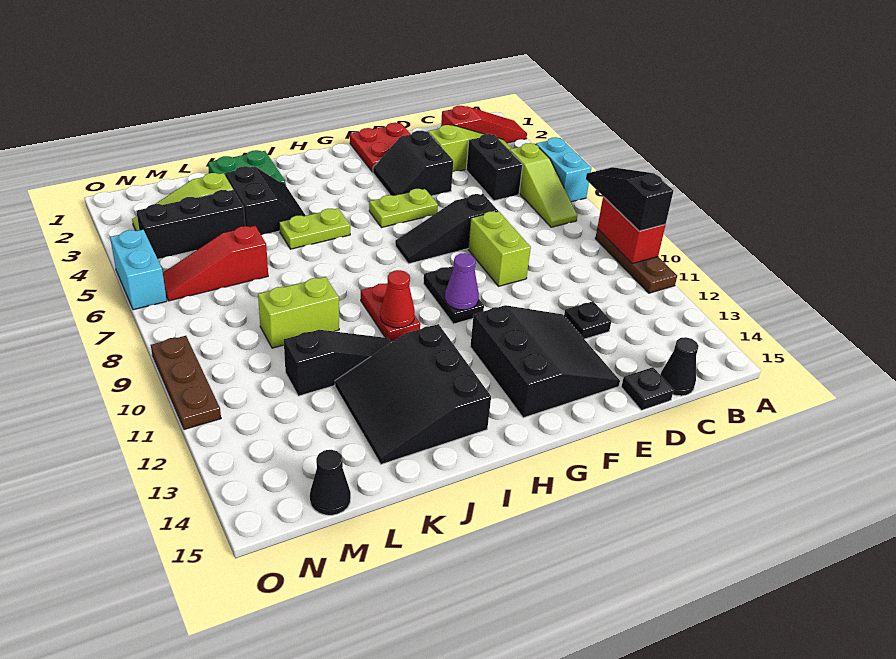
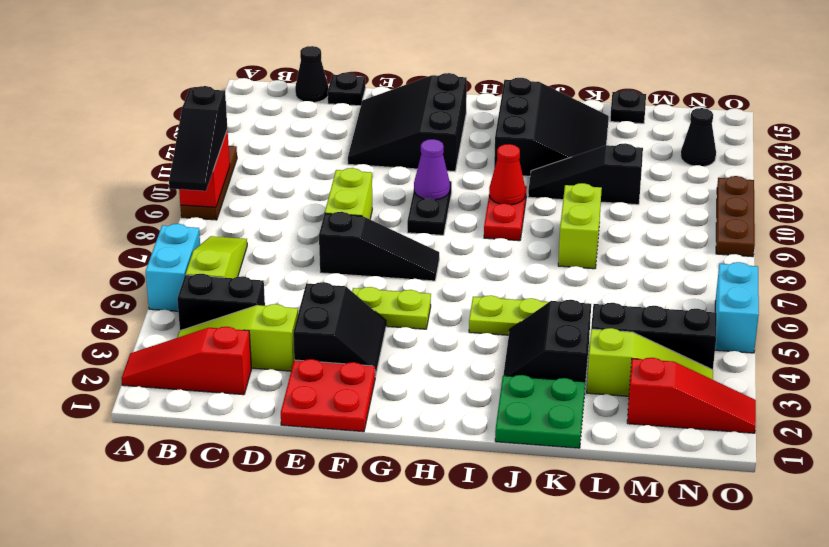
black brick C4:C5 level 1 -> black brick B4:C4 level 1
black plate D12 level 1 -> black plate L15 level 1
lime brick K9:L9 level 1 -> lime brick K8:K9 level 1
red slope L6:N6 level 1 top L -> red slope M2:O2 level 1 top M
black cone M15 level 1 -> black cone N13 level 1

